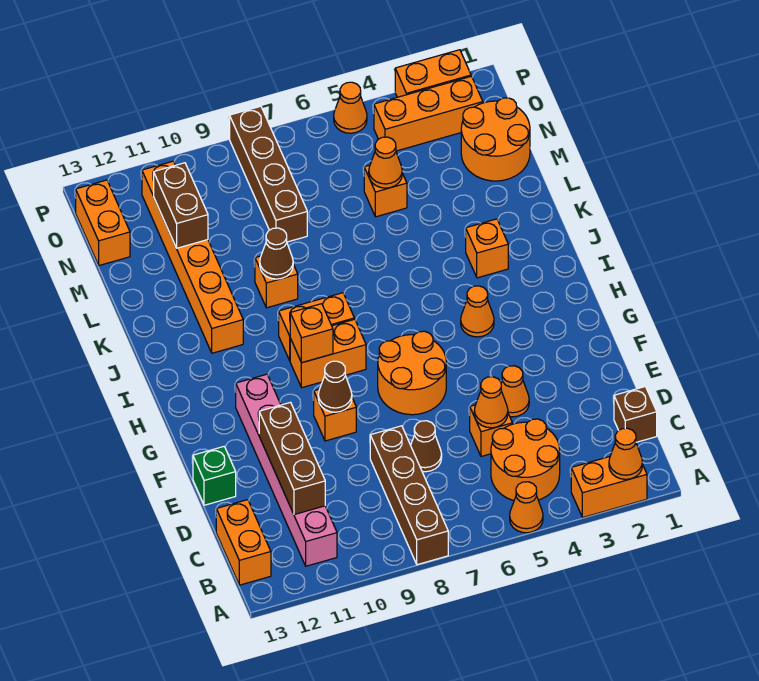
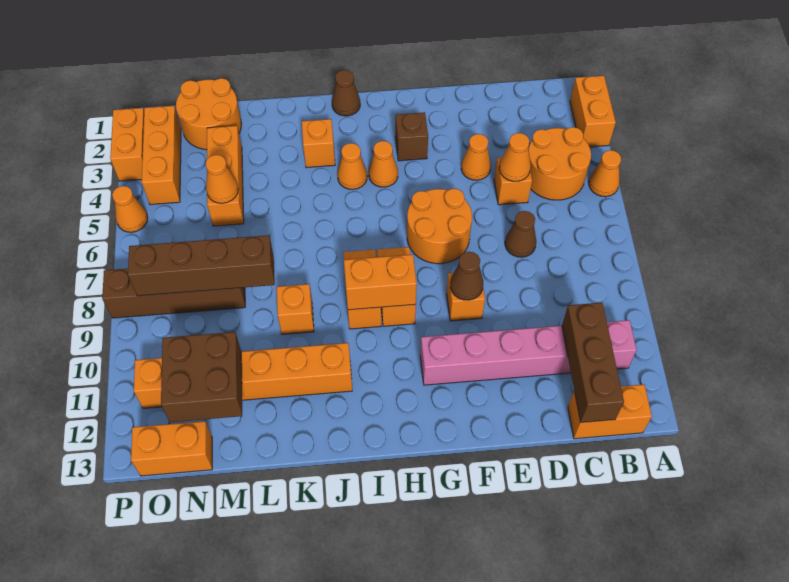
orange cone A2 level 2 -> orange cone I4 level 1
brown brick A8:D8 level 1 -> brown brick L8:O8 level 2
brown brick C1 level 1 -> brown brick G3 level 1
brown brick C11:E11 level 2 -> brown brick C11:C13 level 2
green brick E13 level 1 -> none
orange brick H9 level 2 -> orange brick H9:I9 level 2
brown cone K9 level 2 -> brown cone I1 level 1
orange brick M5 level 1 -> orange brick M3:M5 level 1
brown brick M11:N11 level 2 -> brown brick M11:N12 level 2

